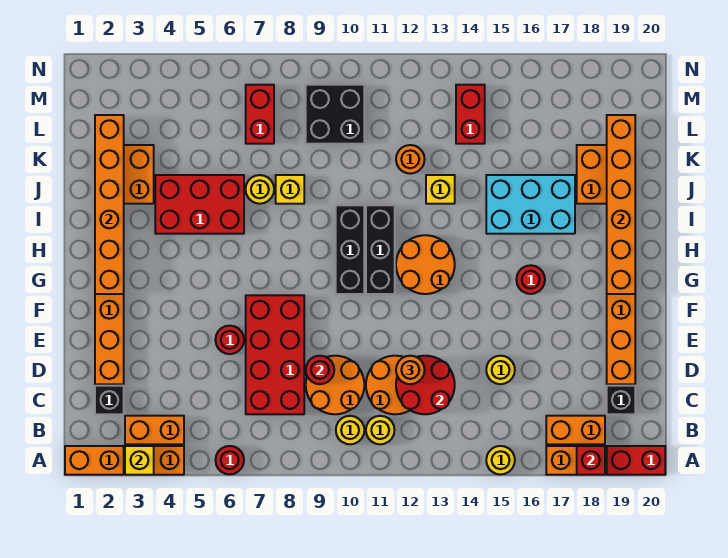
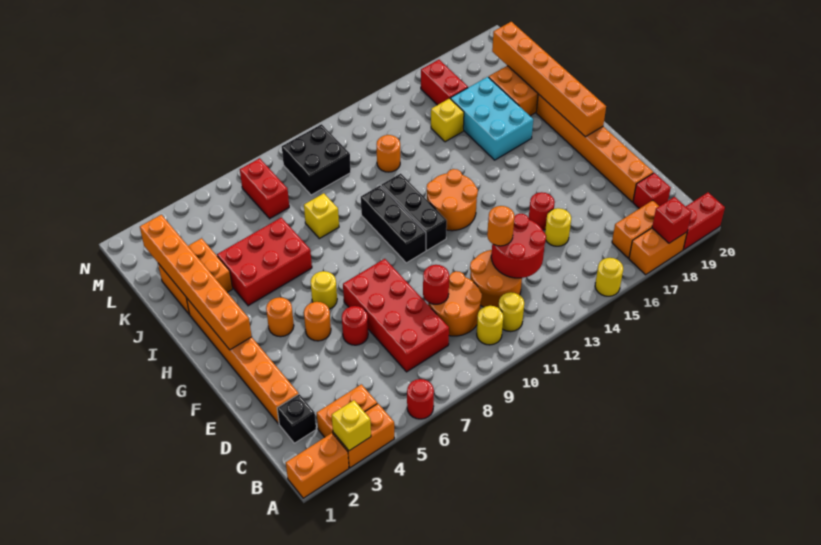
black brick C19 level 1 -> red brick C19 level 1
none -> orange round brick F5 level 1
none -> orange round brick G4 level 1
red round brick G16 level 1 -> red round brick E15 level 1
cyan brick I15:J17 level 1 -> cyan brick I16:K17 level 1
yellow round brick J7 level 1 -> yellow round brick G6 level 1
yellow brick J13 level 1 -> yellow brick K15 level 1
red brick L14:M14 level 1 -> red brick L16:M16 level 1

